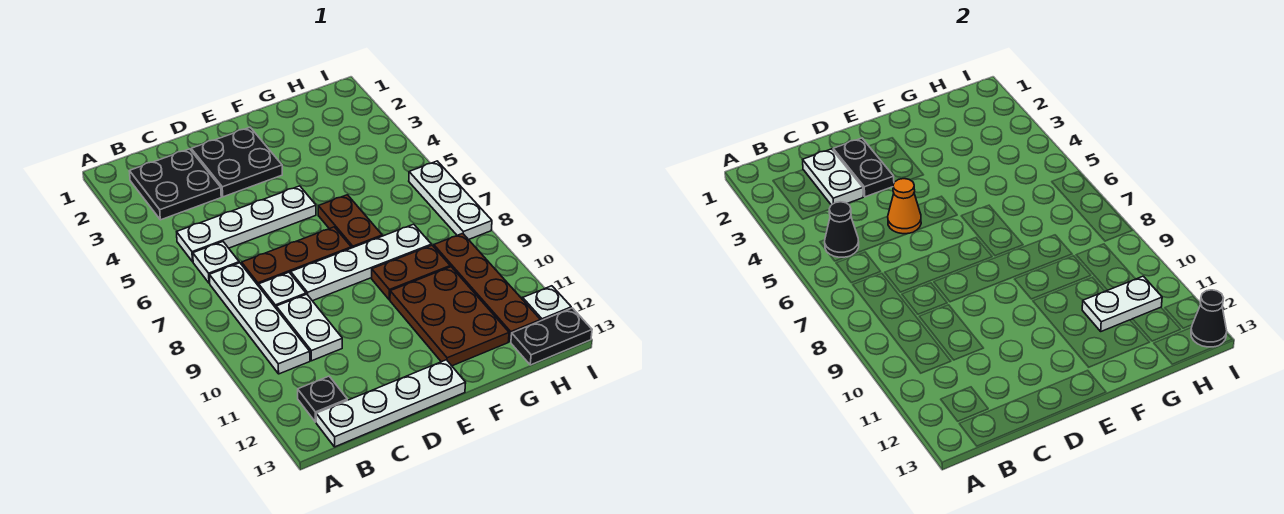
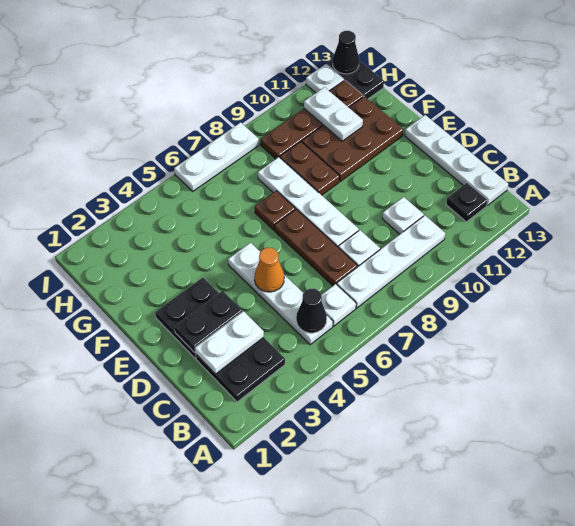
white plate C9:C10 level 1 -> white plate C10 level 1
brown plate F6:F7 level 1 -> brown plate F7 level 1

